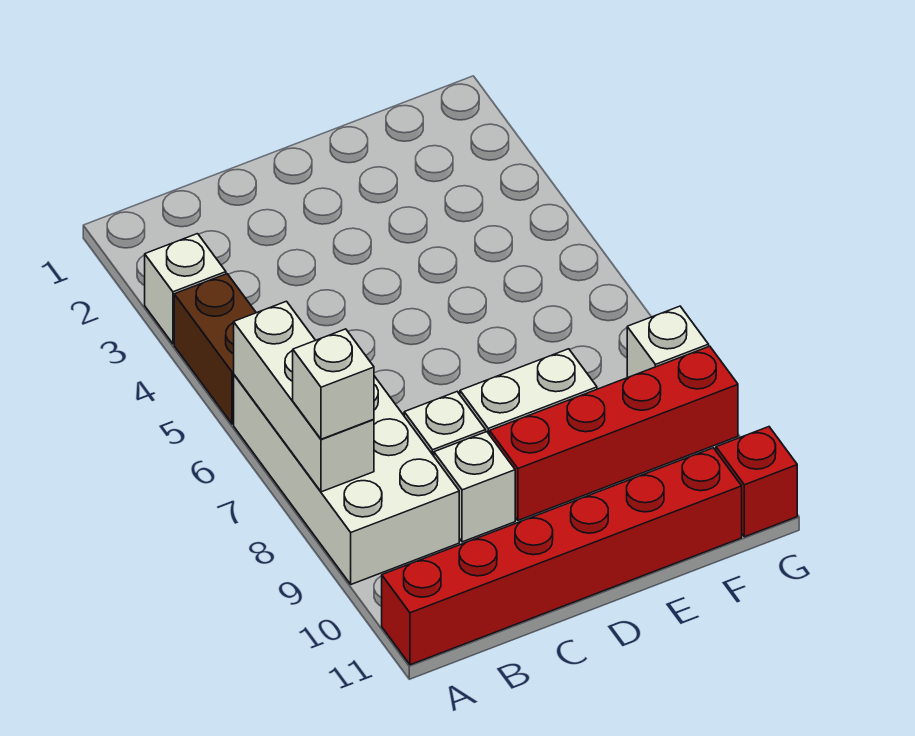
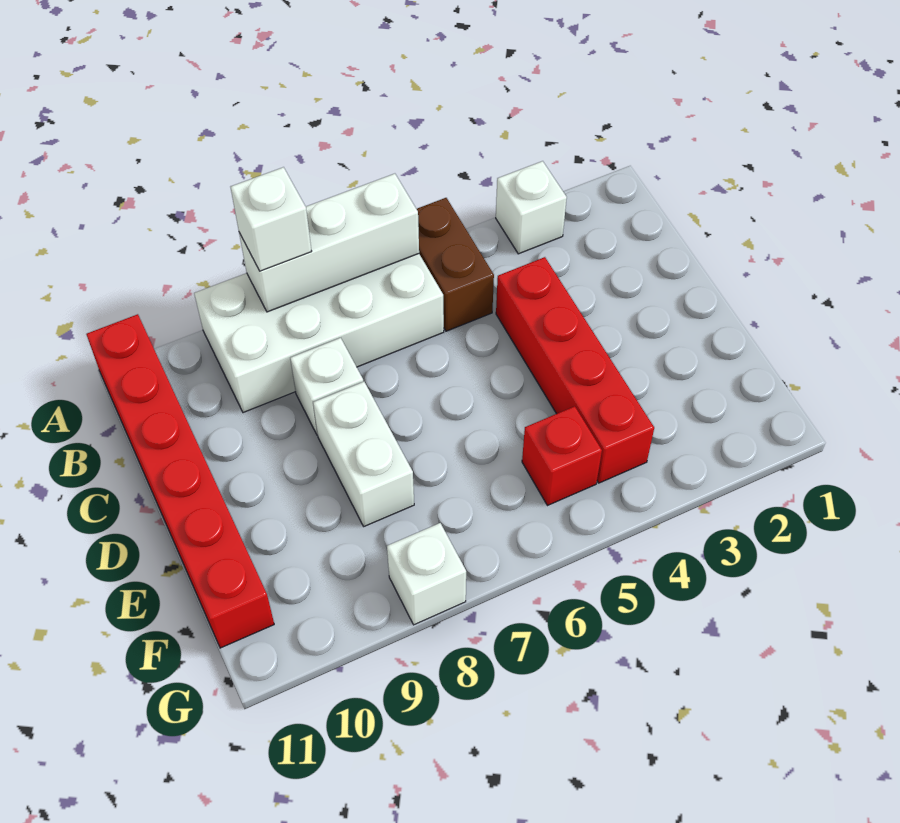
brown brick A4:A5 level 1 -> brown brick A5:B5 level 1
white brick C9 level 1 -> none
red brick D9:G9 level 1 -> red brick C4:F4 level 1
red brick G11 level 1 -> red brick F5 level 1

